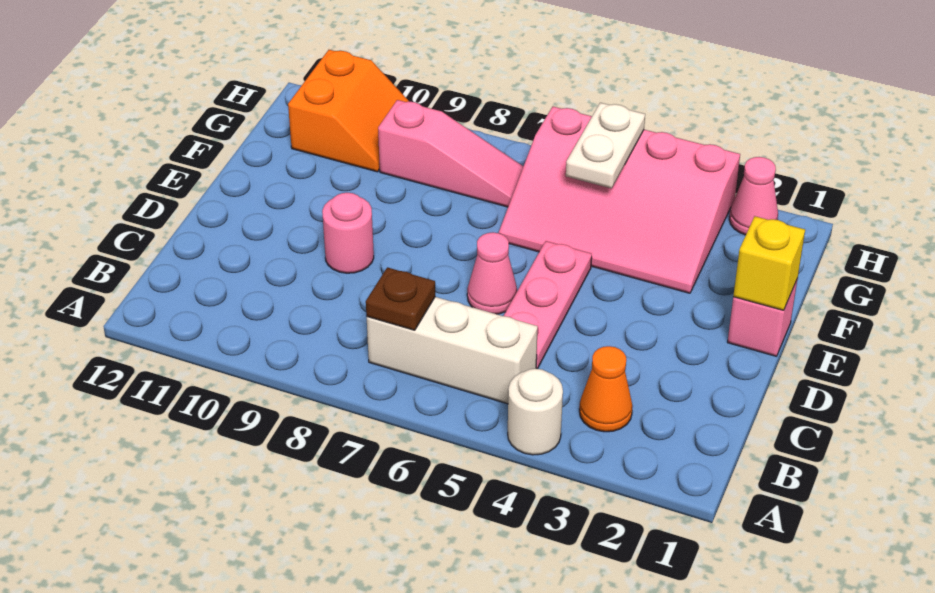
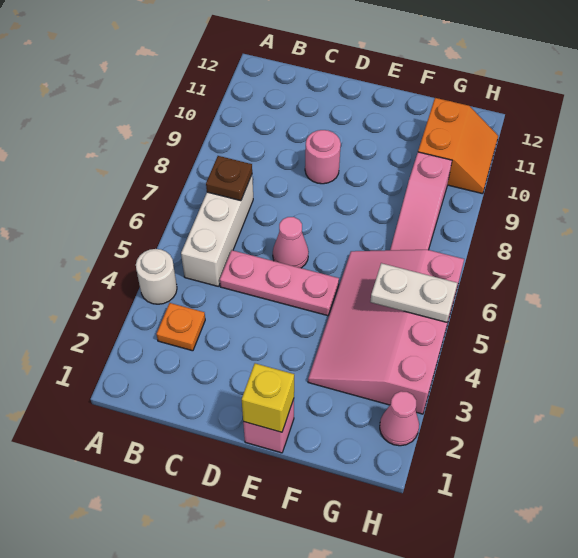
orange cone B3 level 1 -> orange plate B3 level 1
orange slope G10:H11 level 1 top 11 -> orange slope G10:H11 level 1 top G

